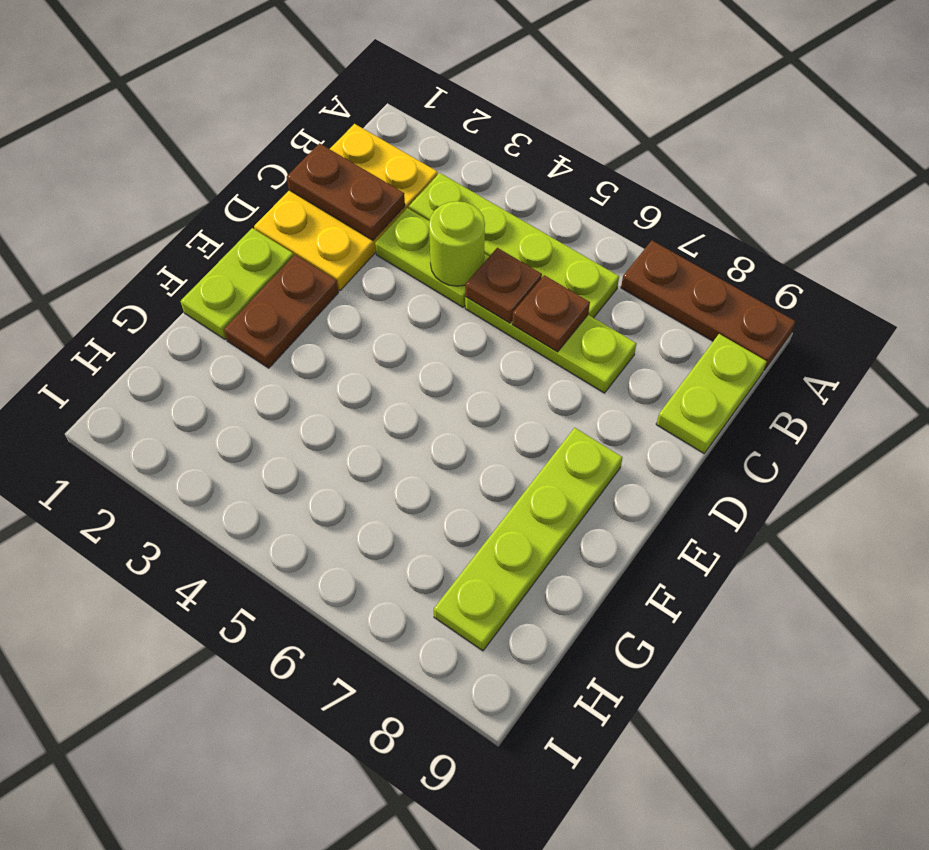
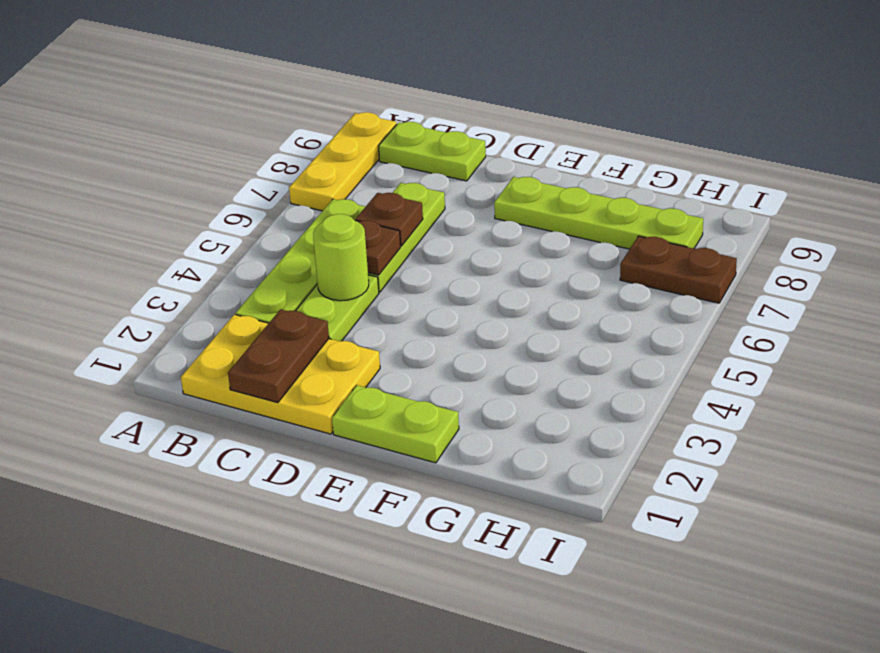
brown plate A7:A9 level 1 -> yellow plate A7:A9 level 1
brown plate E2:F2 level 1 -> brown plate H7:I7 level 1

